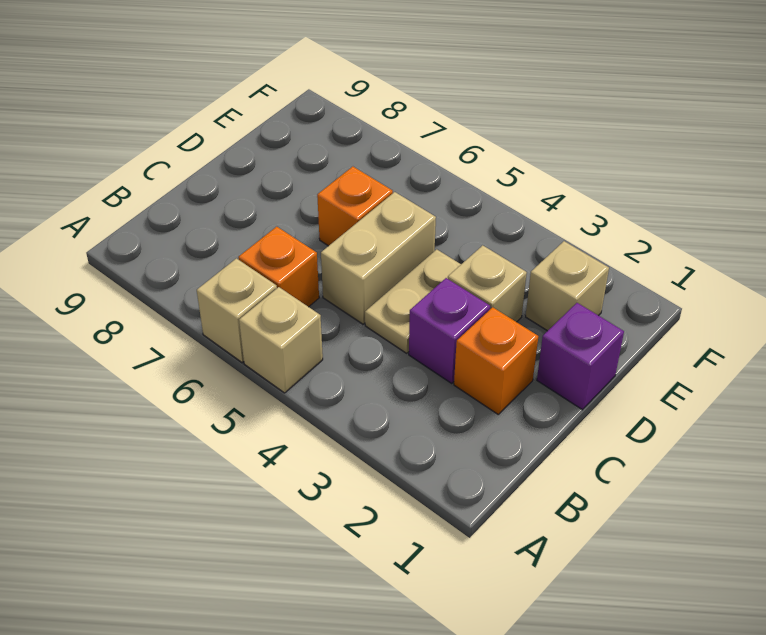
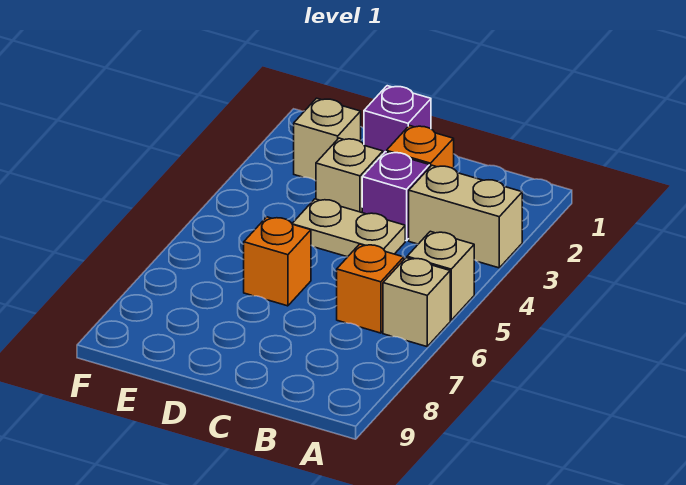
tan brick C5:D5 level 1 -> tan brick A3:B3 level 1

